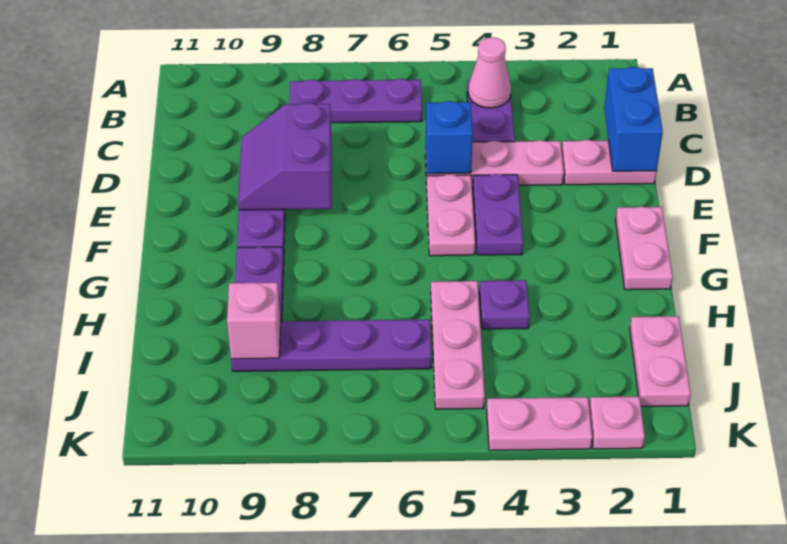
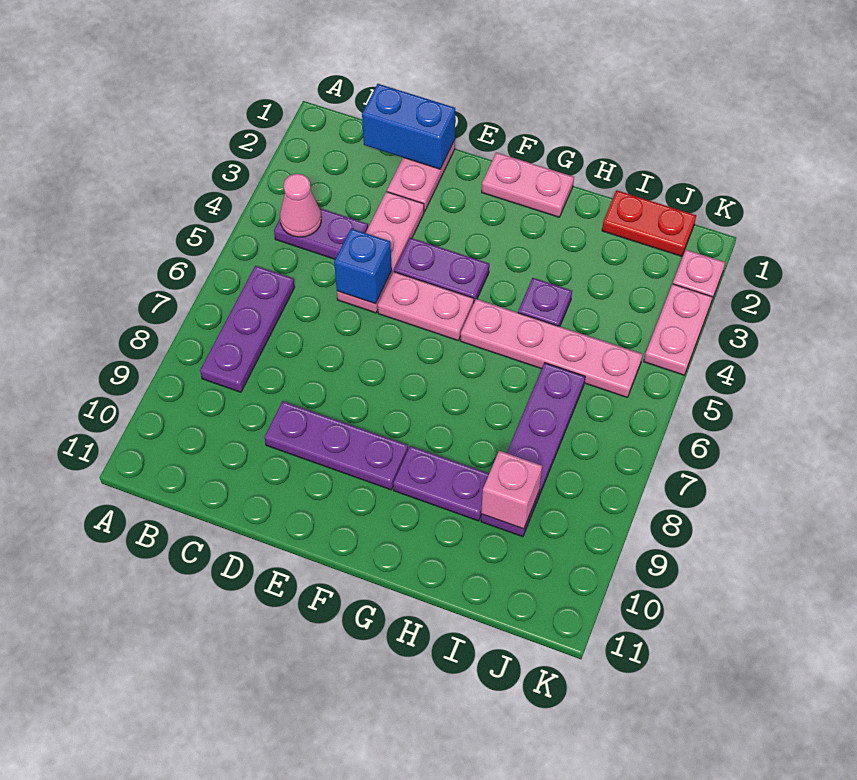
purple slope D8:E9 level 2 top 8 -> none
pink plate H5:J5 level 1 -> pink plate G5:J5 level 1
pink plate I1:J1 level 1 -> red plate I1:J1 level 1

